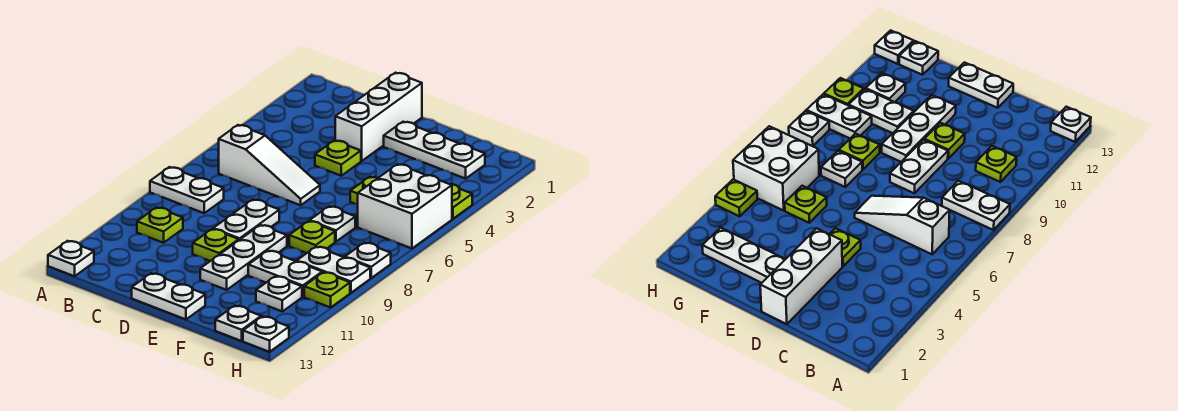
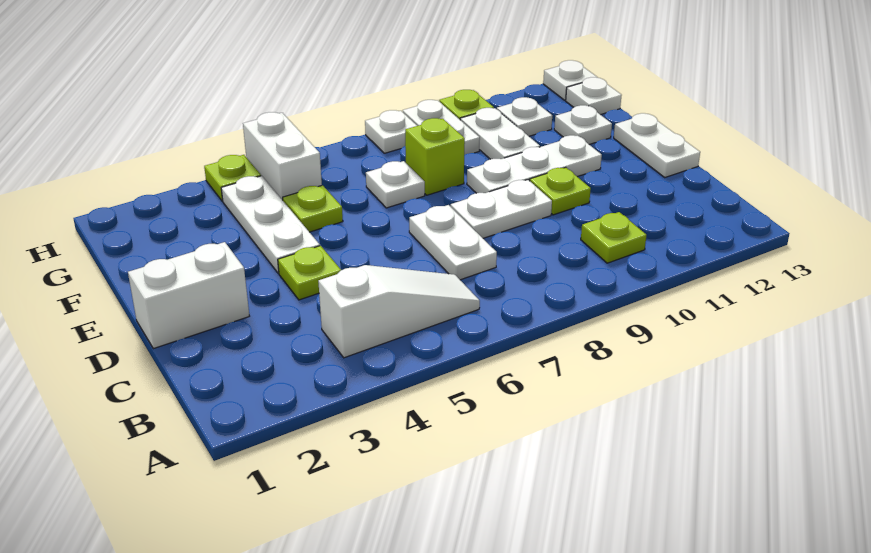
white plate A8:B8 level 1 -> white plate C7:D7 level 1
white plate A13 level 1 -> white plate F12 level 1
white slope B6:D6 level 1 top B -> white slope B4:B6 level 1 top 4
white brick D1:D3 level 1 -> white brick D1:D2 level 1
white plate E2:G2 level 1 -> white plate E4:G4 level 1
lime plate F8 level 1 -> lime brick F8 level 1
white brick G5:H6 level 1 -> white brick G5:H5 level 1

